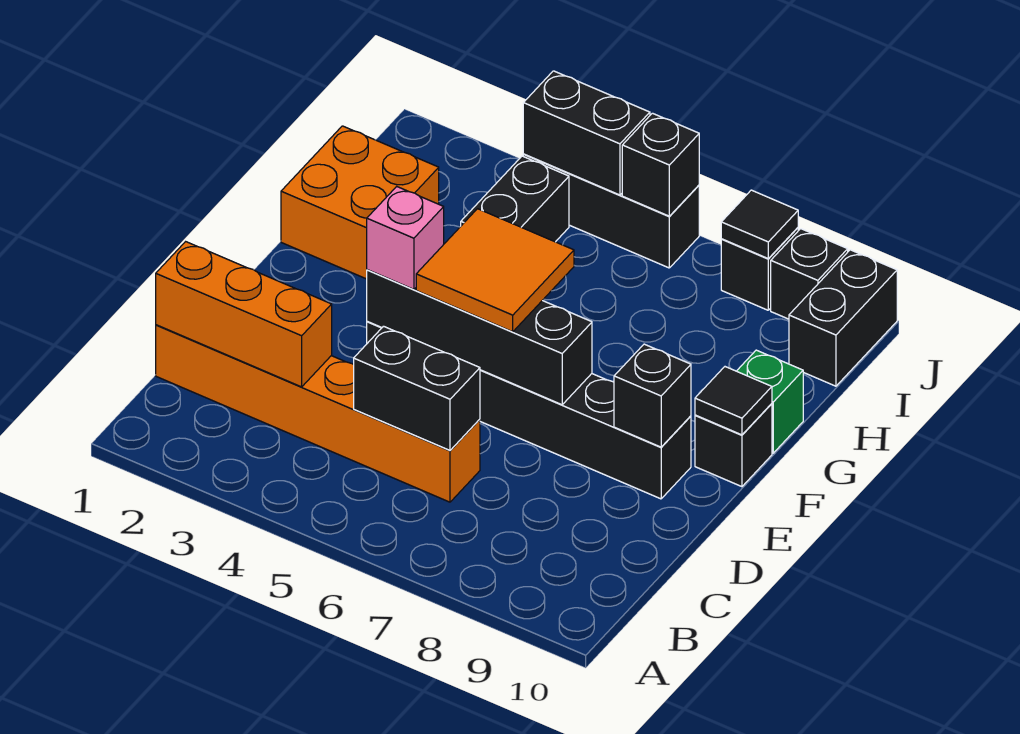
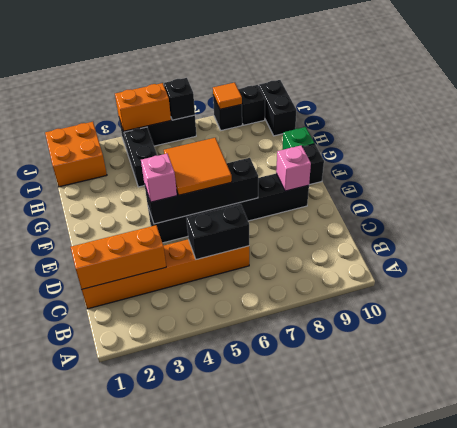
black brick E9 level 2 -> pink brick E9 level 2
black tile F10 level 2 -> none
orange brick G1:H2 level 1 -> orange brick I1:J2 level 1
black brick J4:J5 level 2 -> orange brick J4:J5 level 2
black tile J8 level 2 -> orange tile J8 level 2

